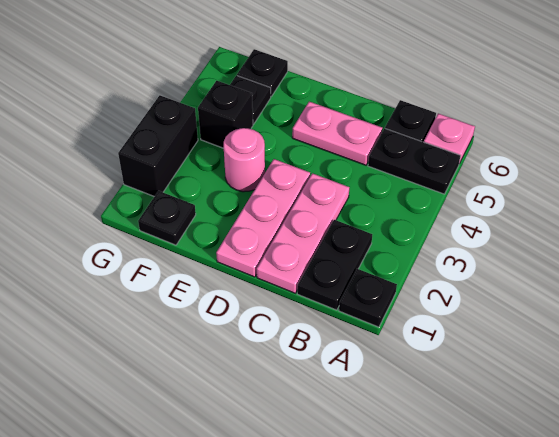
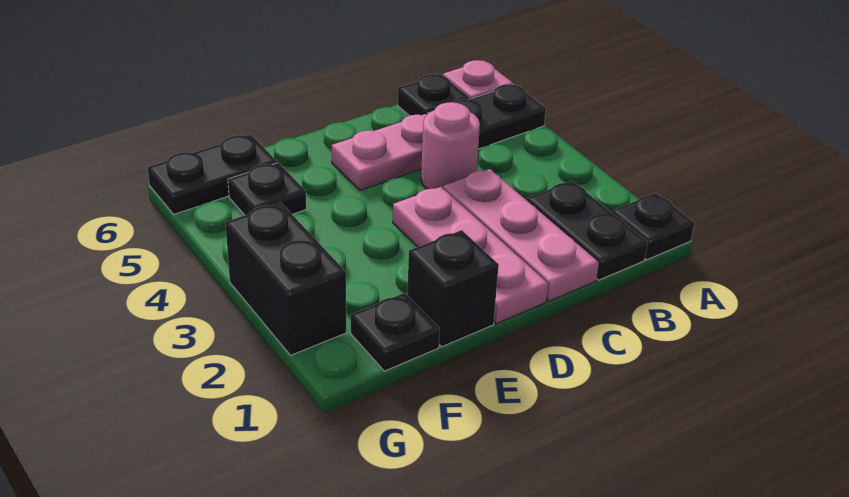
pink round brick E3 level 1 -> pink round brick C4 level 1
black brick F4 level 1 -> black brick E1 level 1
black plate F6 level 1 -> black plate F6:G6 level 1

